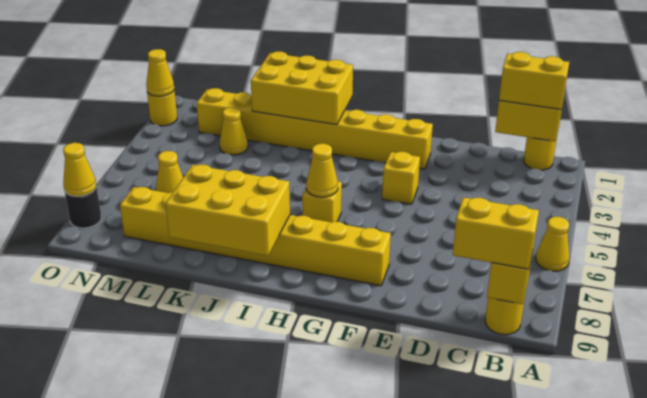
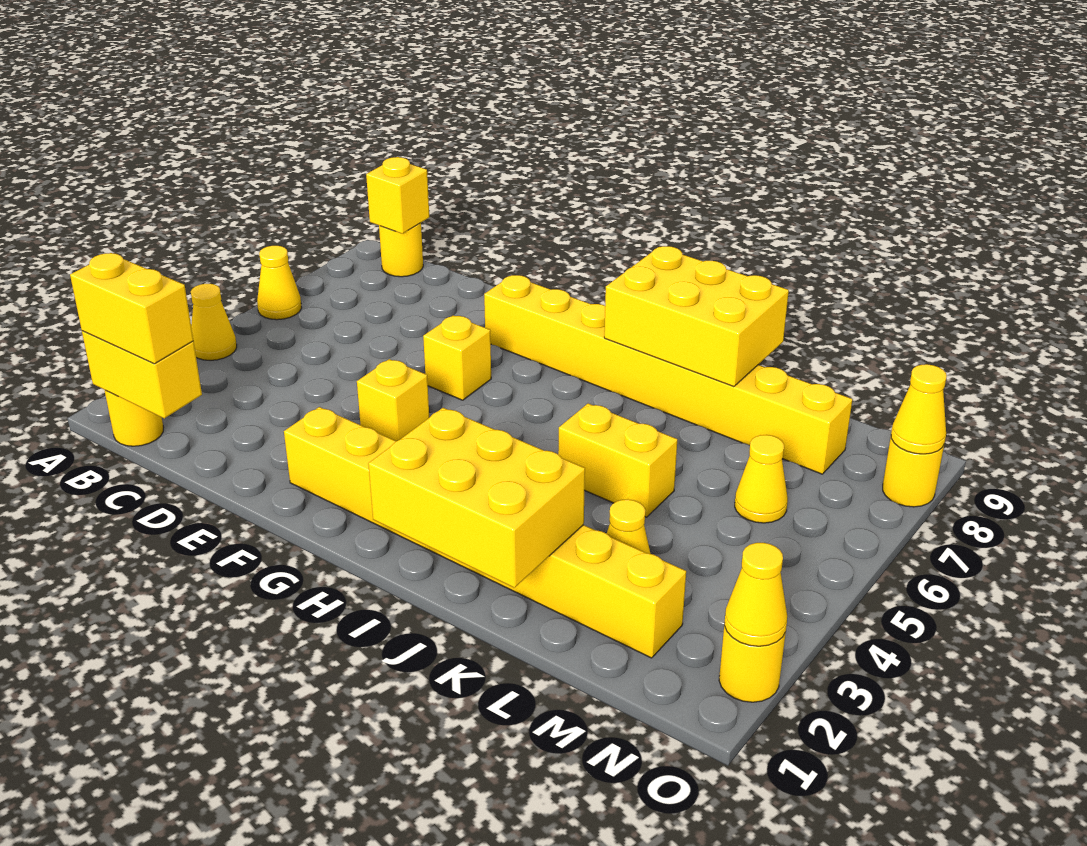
yellow brick B9:C9 level 3 -> yellow brick J5:K5 level 1
yellow brick H6 level 1 -> yellow brick F6 level 1
yellow cone H6 level 2 -> yellow cone A4 level 1
black round brick O8 level 1 -> yellow round brick O8 level 1

